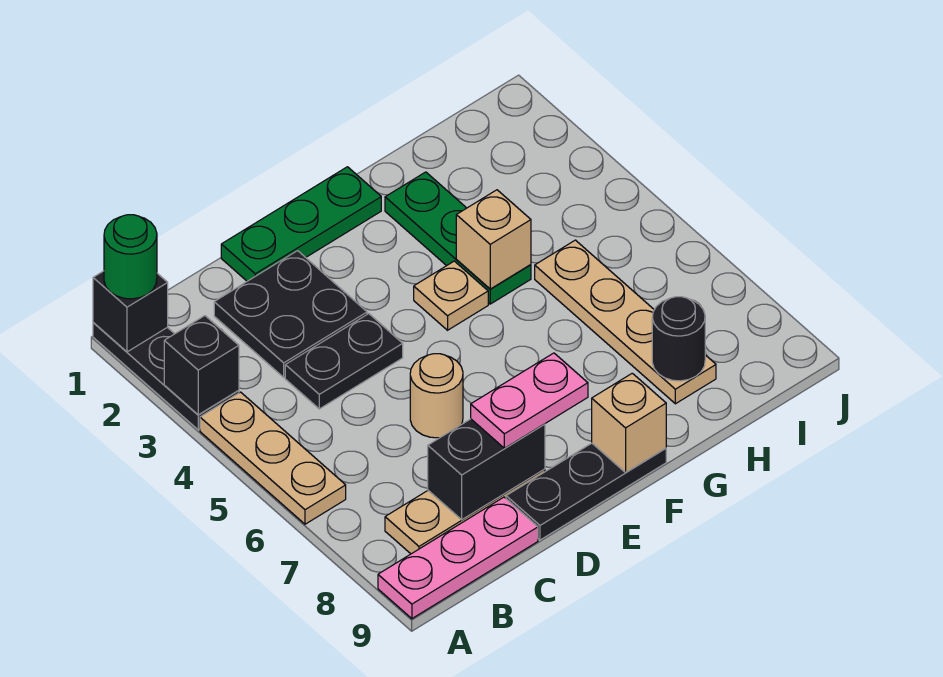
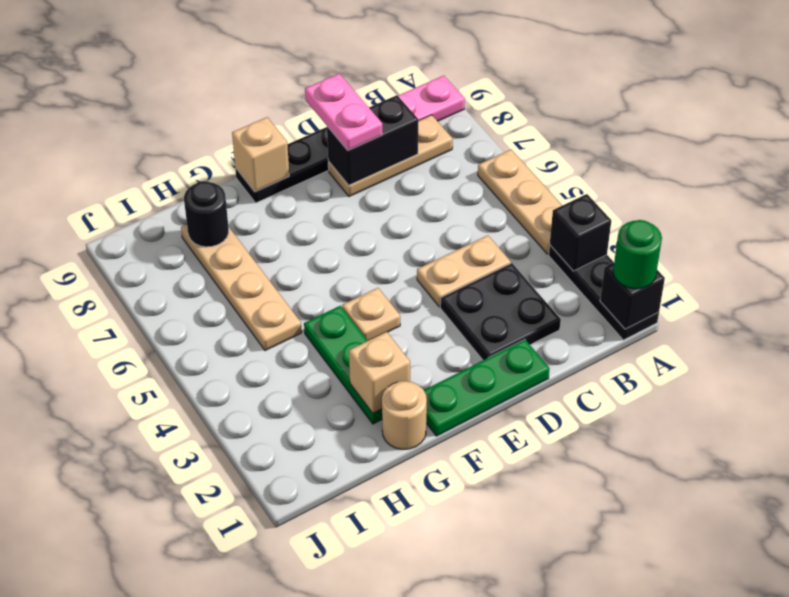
black plate C4:D4 level 1 -> tan plate C4:D4 level 1
tan round brick D6 level 1 -> tan round brick G1 level 1
pink plate D8:E8 level 3 -> pink plate D8:D9 level 3
tan brick G4 level 2 -> tan brick G2 level 2

